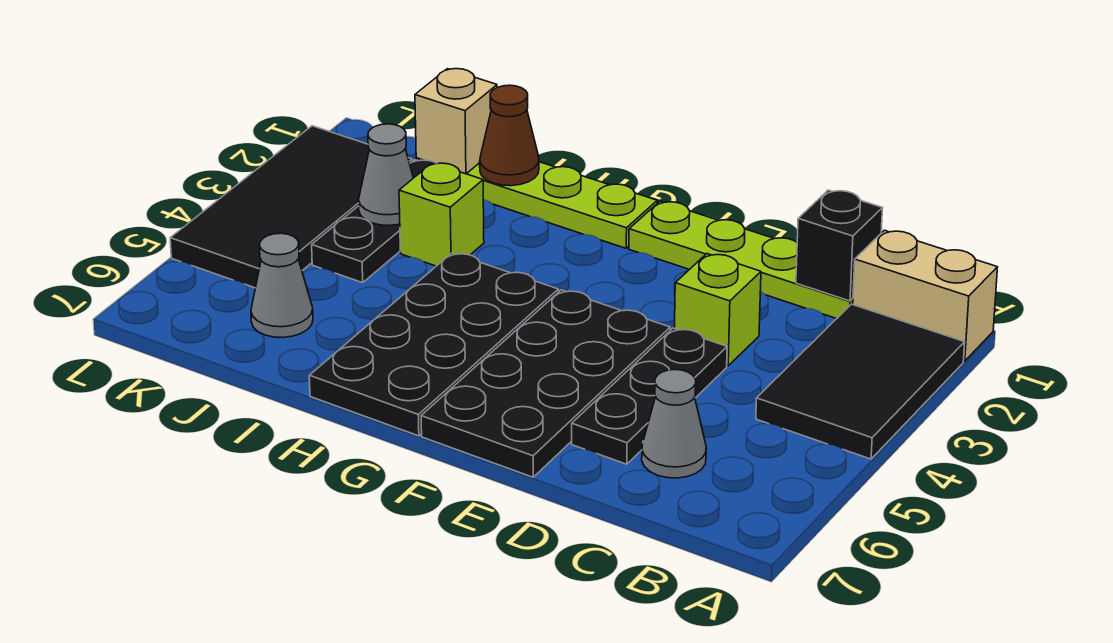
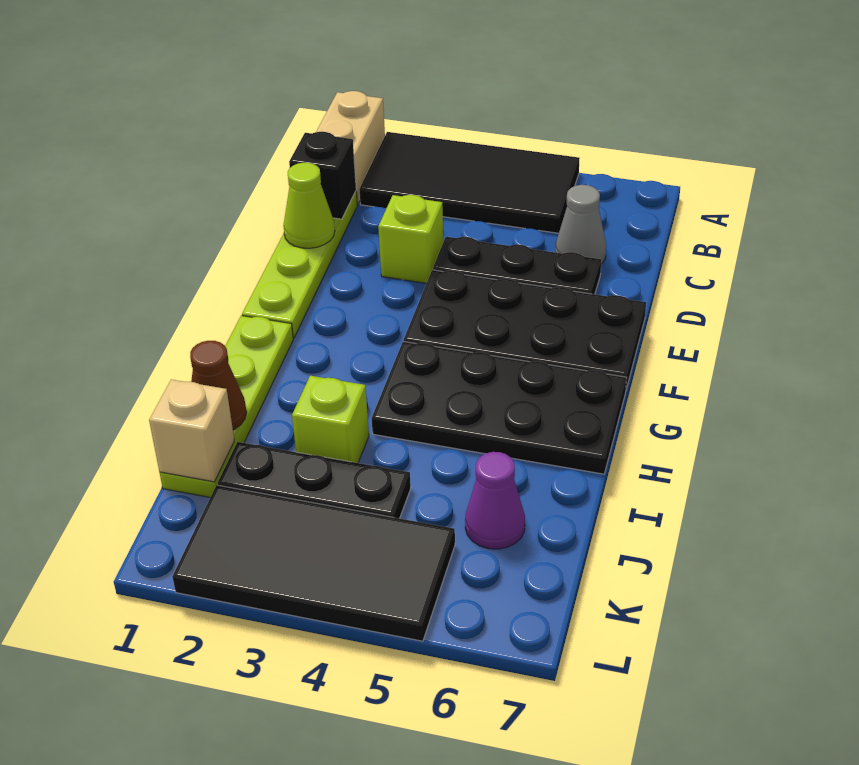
black tile A2:B4 level 1 -> black tile A2:B5 level 1
none -> lime cone D1 level 2
grey cone J3 level 2 -> none
grey cone J6 level 1 -> purple cone J6 level 1

